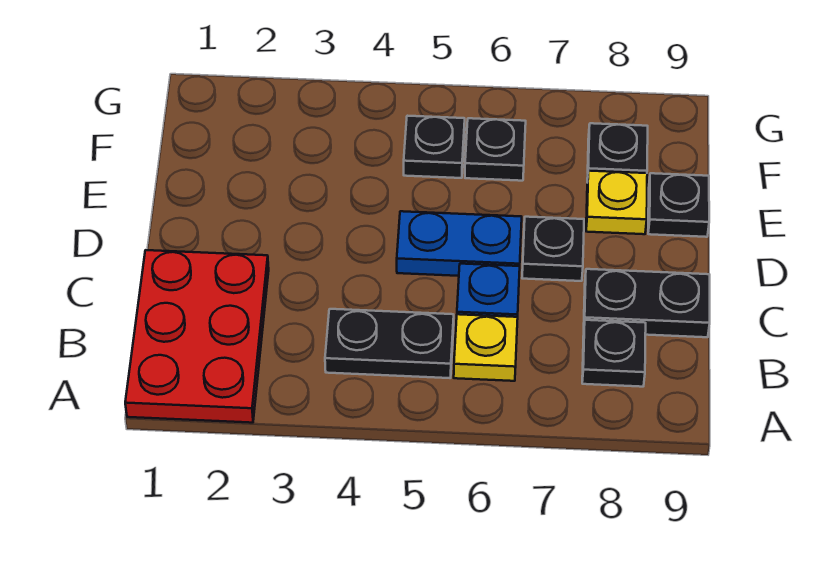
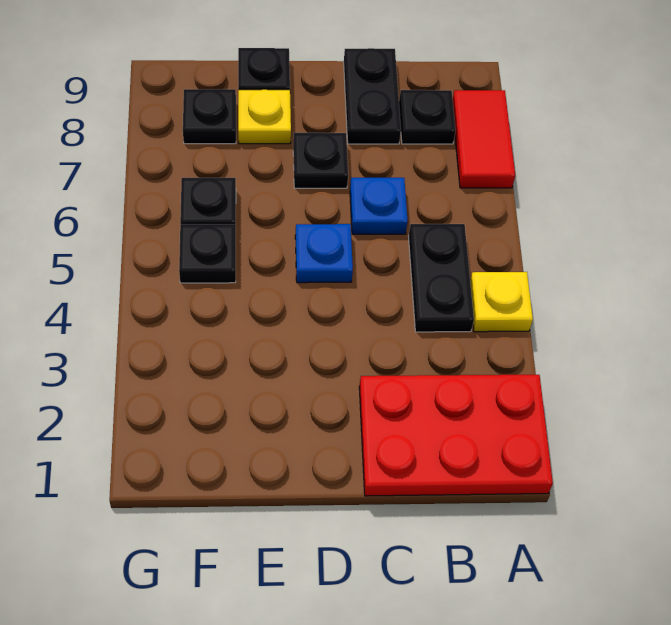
none -> red tile A7:A8 level 1
yellow plate B6 level 1 -> yellow plate A4 level 1
blue plate D5:D6 level 1 -> blue plate D5 level 1

